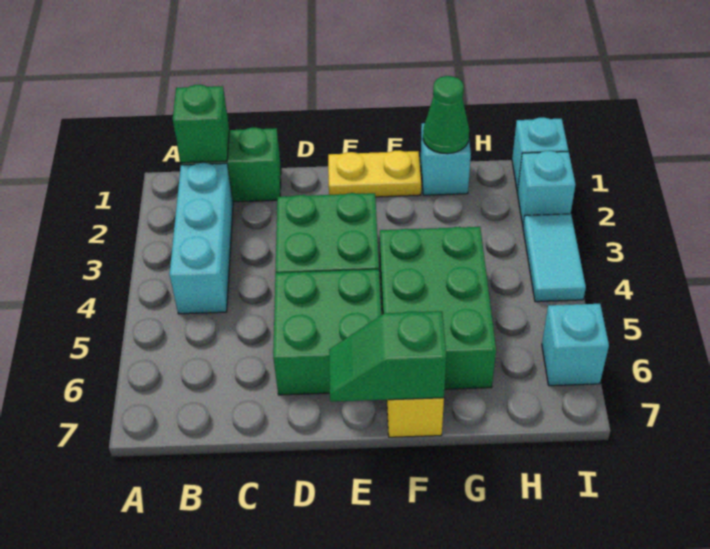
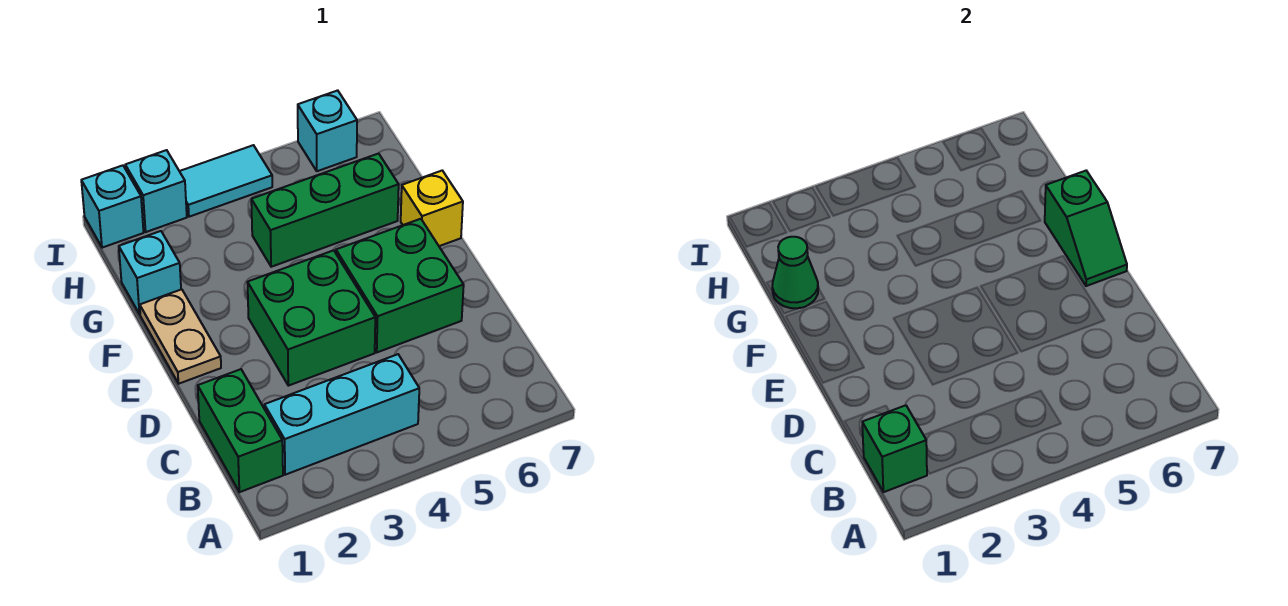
yellow plate E1:F1 level 1 -> tan plate E1:F1 level 1
green brick F4:G6 level 1 -> green brick G4:G6 level 1

